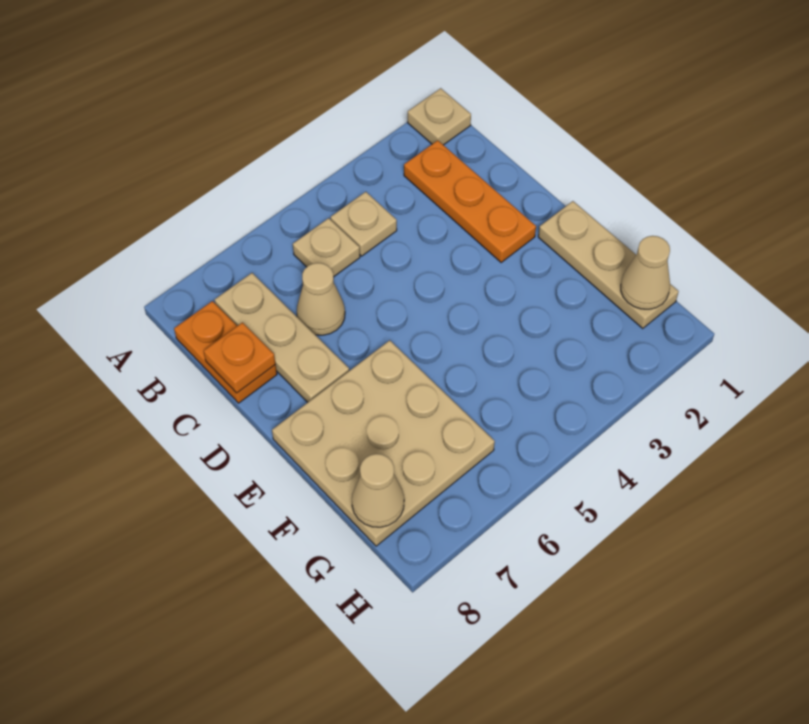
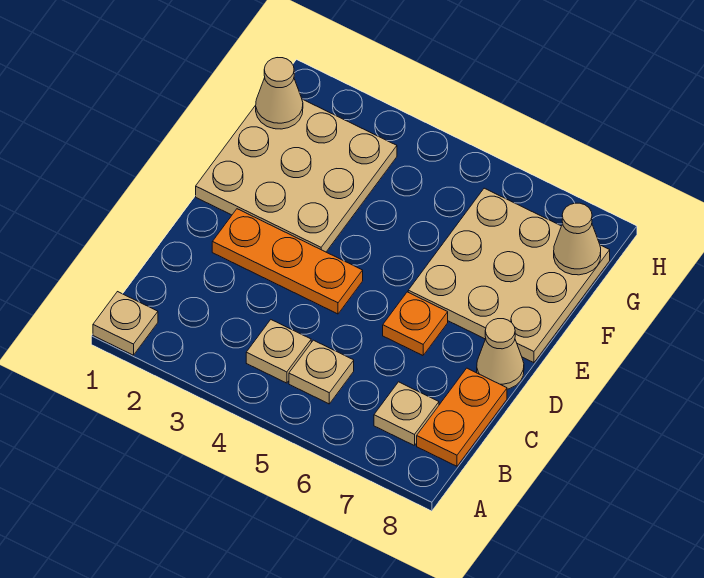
orange plate B2:D2 level 1 -> orange plate D2:D4 level 1
tan plate B7:D7 level 1 -> tan plate B7 level 1
tan cone C6 level 1 -> tan cone D8 level 1
orange plate C8 level 2 -> orange plate D6 level 1
tan plate E1:G1 level 1 -> tan plate E1:G3 level 1

